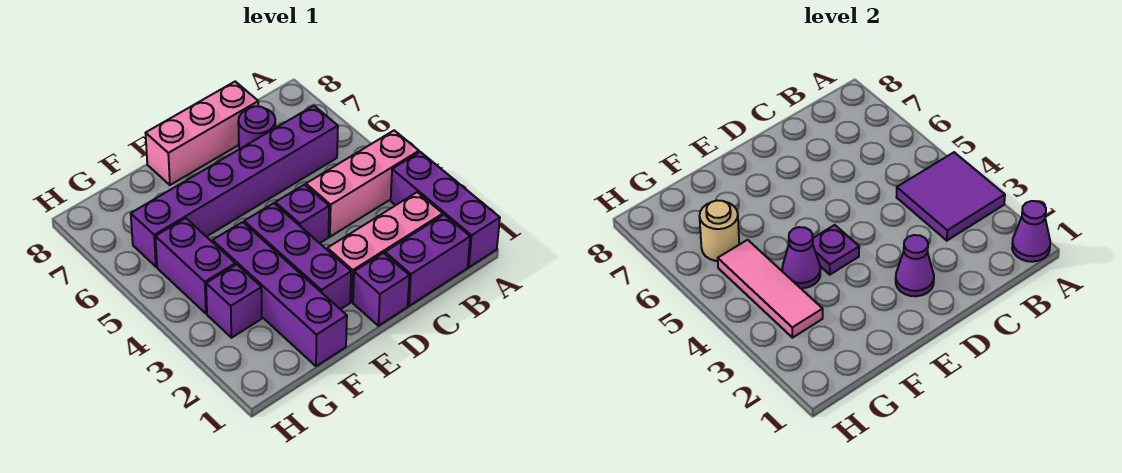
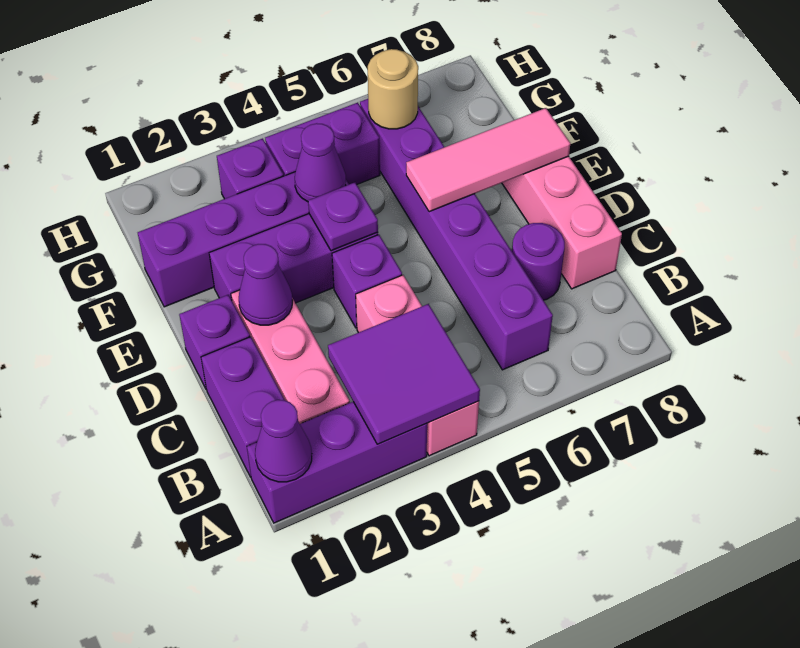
pink tile G3:G5 level 2 -> pink tile E6:E8 level 2

